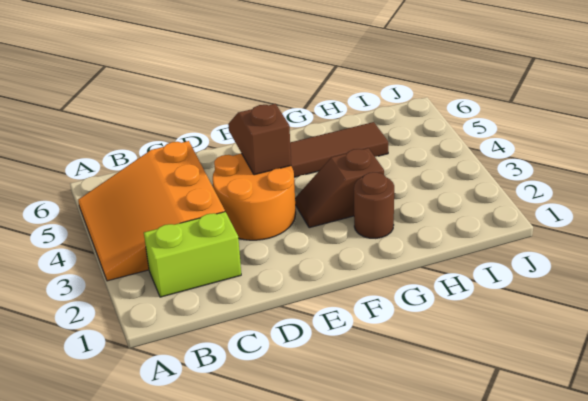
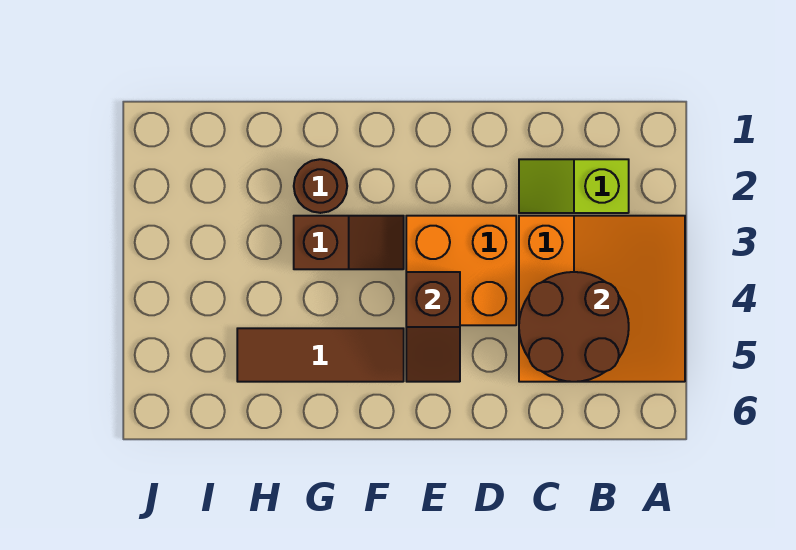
lime brick B2:C2 level 1 -> lime slope B2:C2 level 1 top B
none -> brown round brick B4:C5 level 2
orange round brick D3:E4 level 1 -> orange brick D3:E4 level 1

